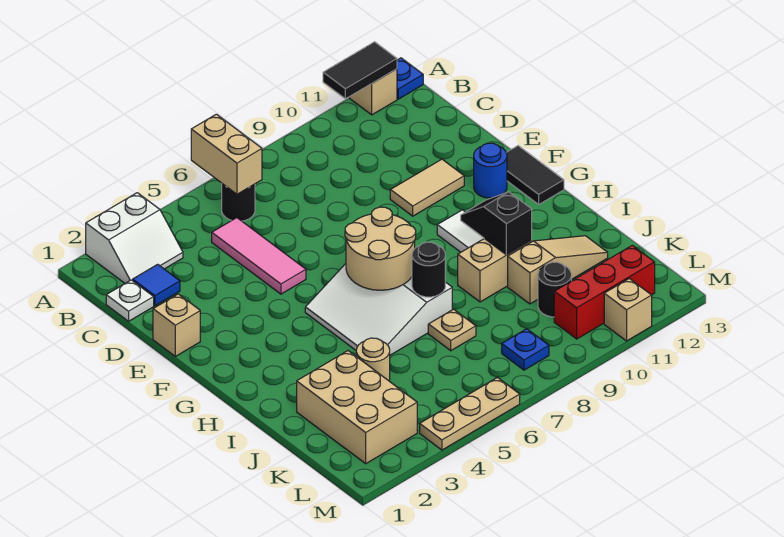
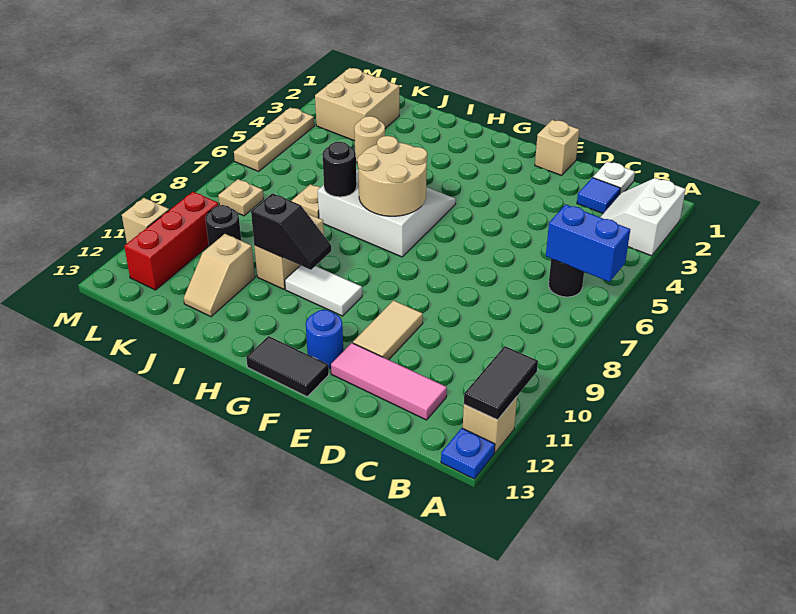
tan brick A6:B6 level 2 -> blue brick A6:B6 level 2
pink tile C5:E5 level 1 -> pink tile C12:E12 level 1
tan brick J2:L3 level 1 -> tan brick K2:L3 level 1
tan slope J10:J12 level 1 top 10 -> tan slope J11:J12 level 1 top 11
blue plate L8 level 1 -> tan plate L8 level 1

